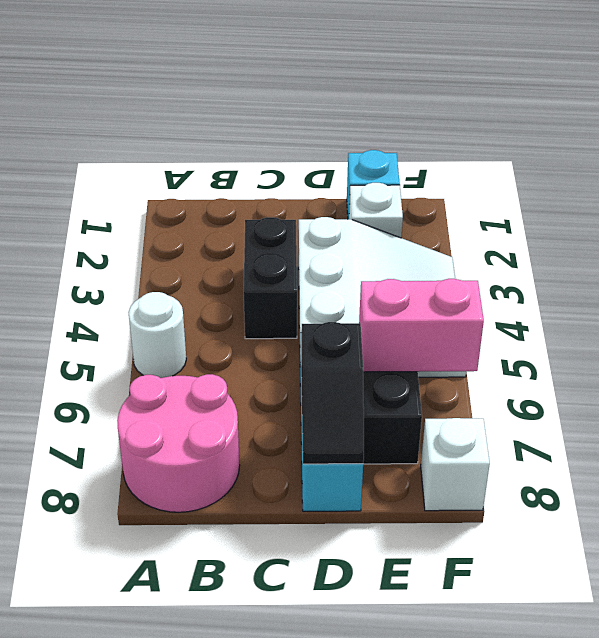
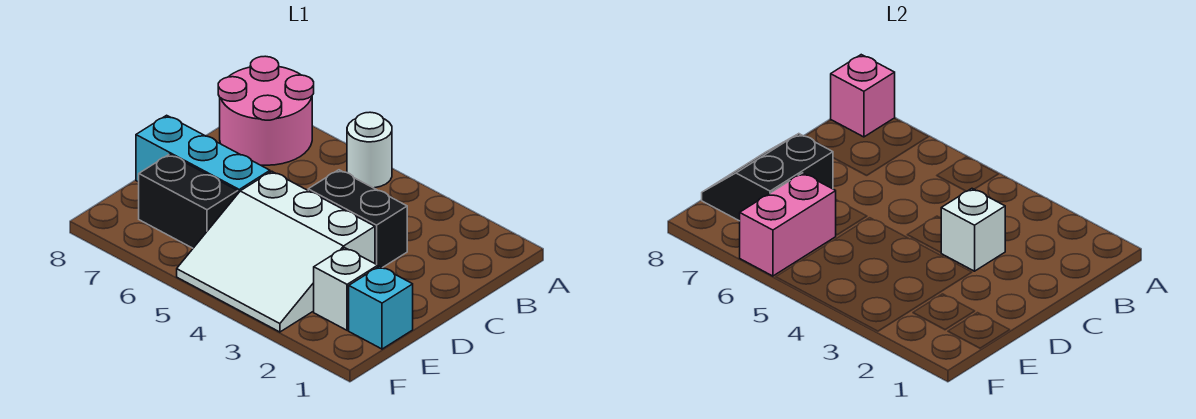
none -> pink brick A8 level 2
black slope D7:D8 level 2 top 7 -> black slope D7:E8 level 2 top 7
white brick F8 level 1 -> white brick C3 level 2

